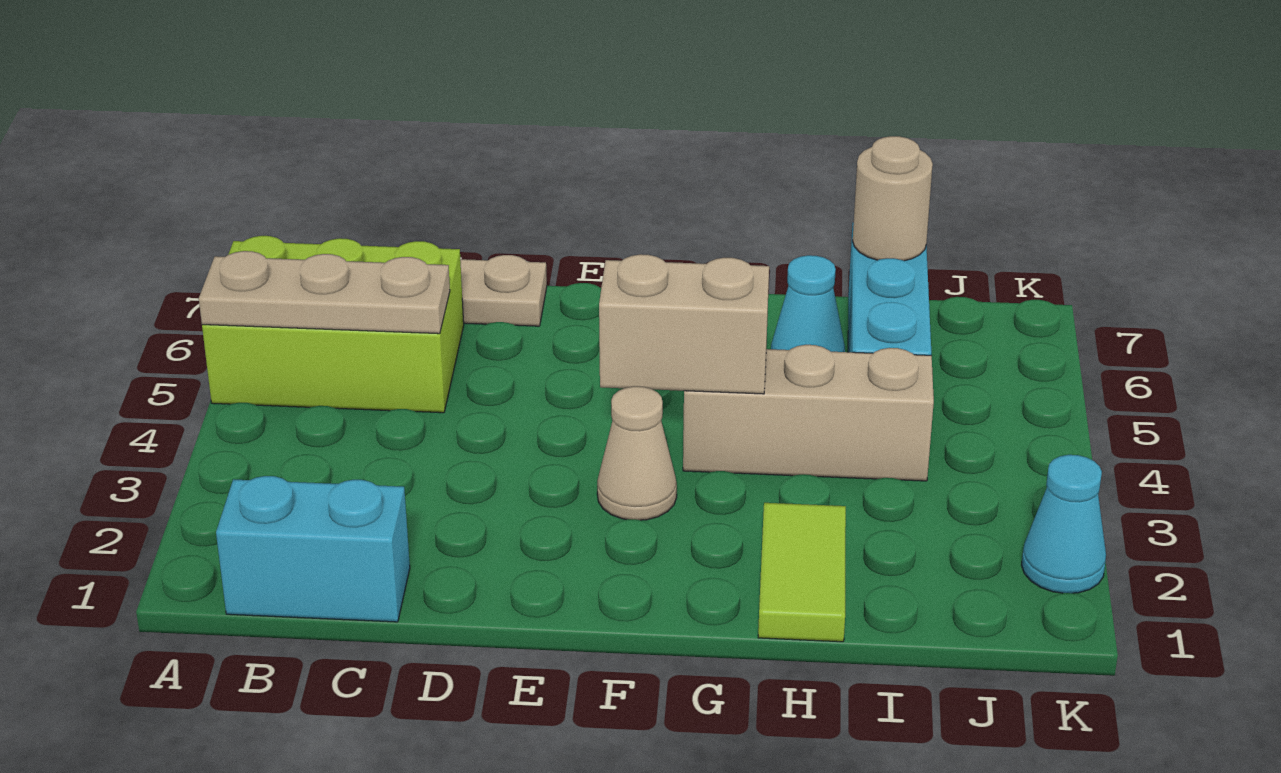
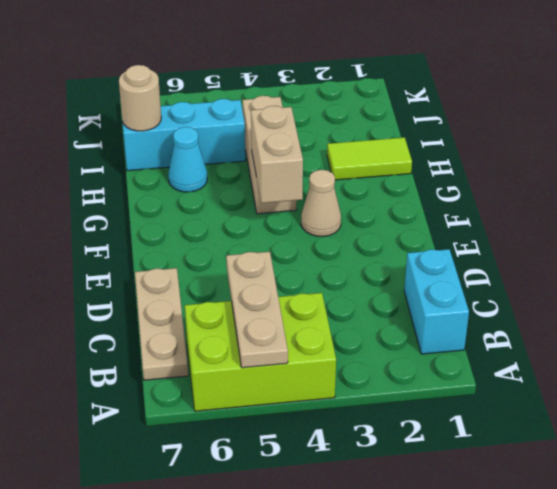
lime brick A5:C6 level 1 -> lime brick A4:B6 level 1
cyan cone K2 level 1 -> none

